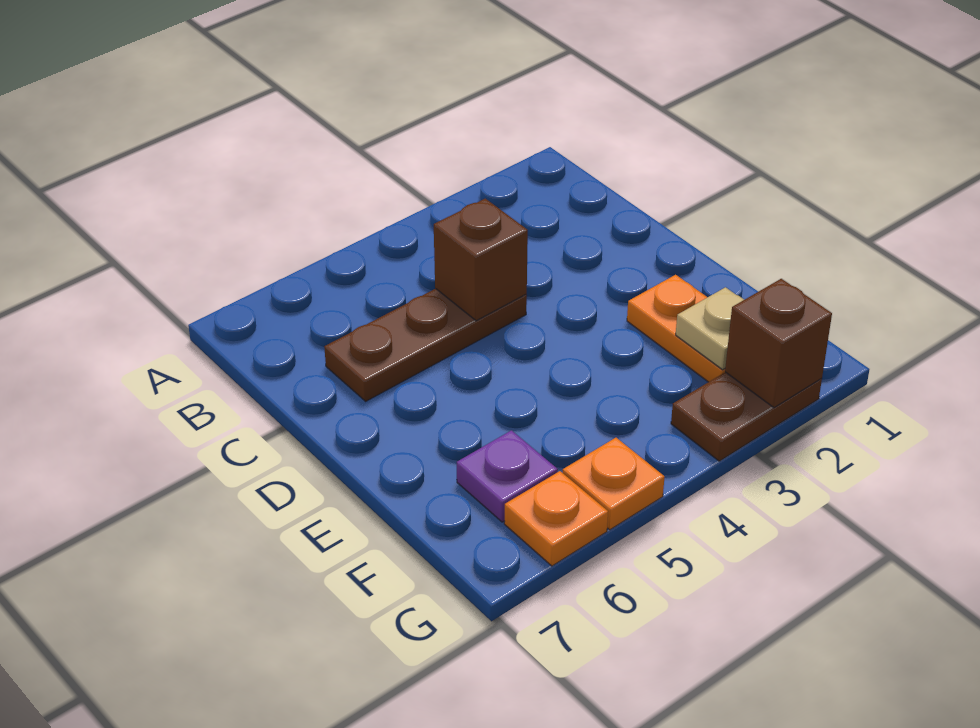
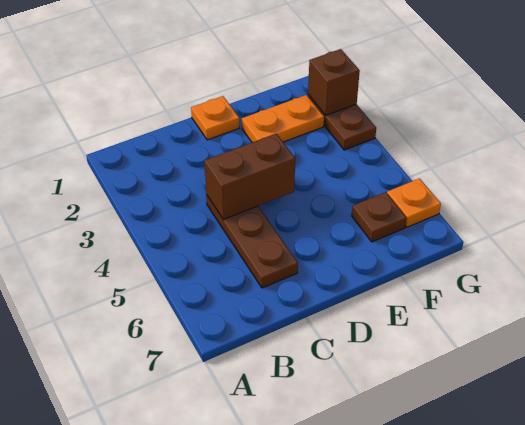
brown brick C4 level 2 -> brown brick C4:D4 level 2
tan plate F2 level 2 -> none
purple plate F6 level 1 -> brown plate F6 level 1
orange plate G5 level 1 -> orange plate D1 level 1

